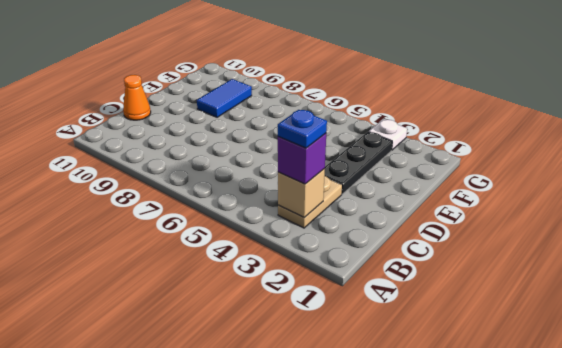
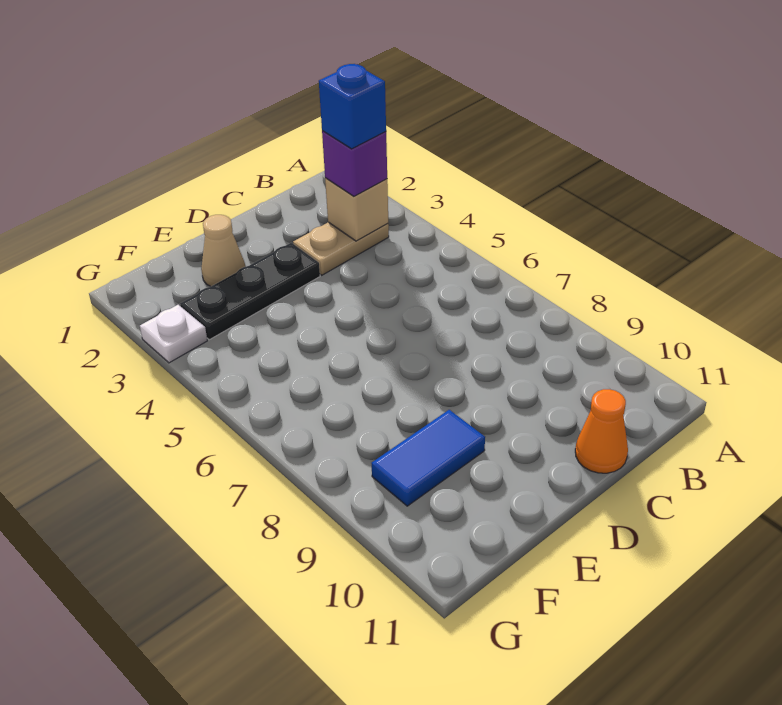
blue plate B3 level 4 -> blue brick B3 level 4
none -> tan cone E2 level 1

